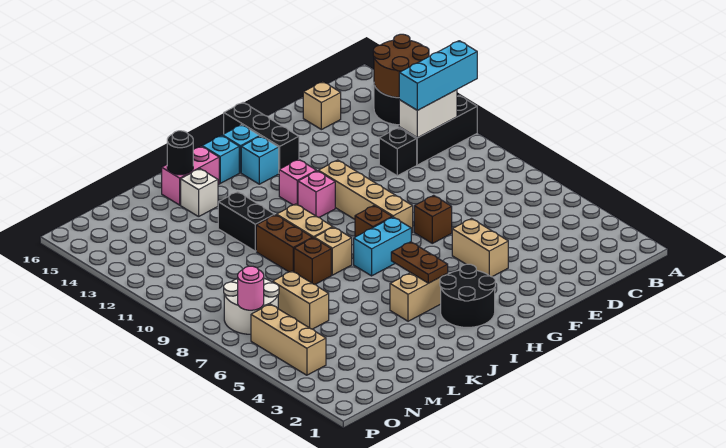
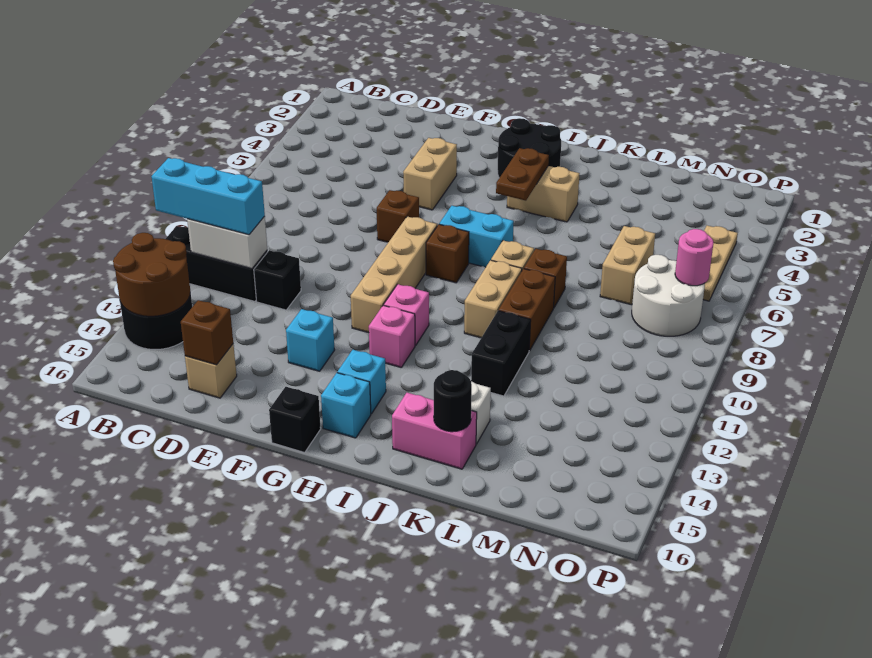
none -> brown brick D15 level 2
black brick G14:G16 level 1 -> black brick G16 level 1
cyan brick I15 level 1 -> cyan brick F13 level 1
tan brick O4:O6 level 1 -> tan plate O4:O6 level 1

